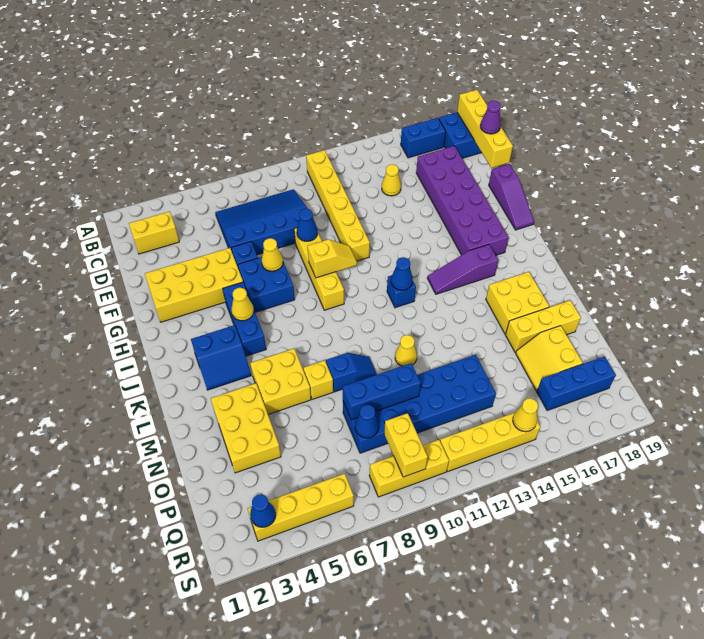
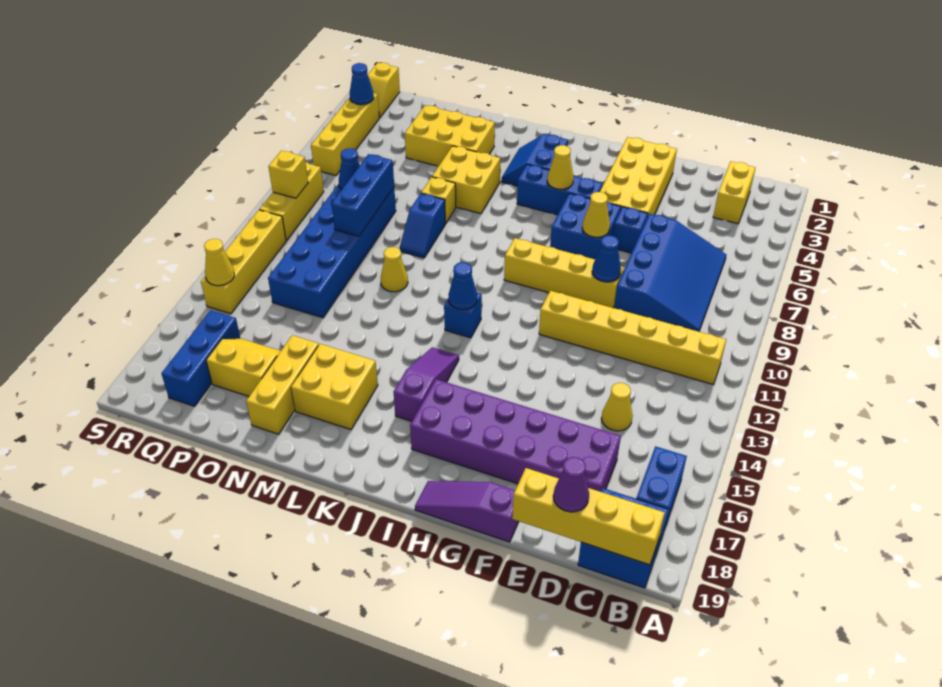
yellow slope H9:H10 level 2 top 9 -> yellow slope R1:R2 level 1 top 1
yellow brick Q9:R9 level 2 -> yellow brick R9 level 2

